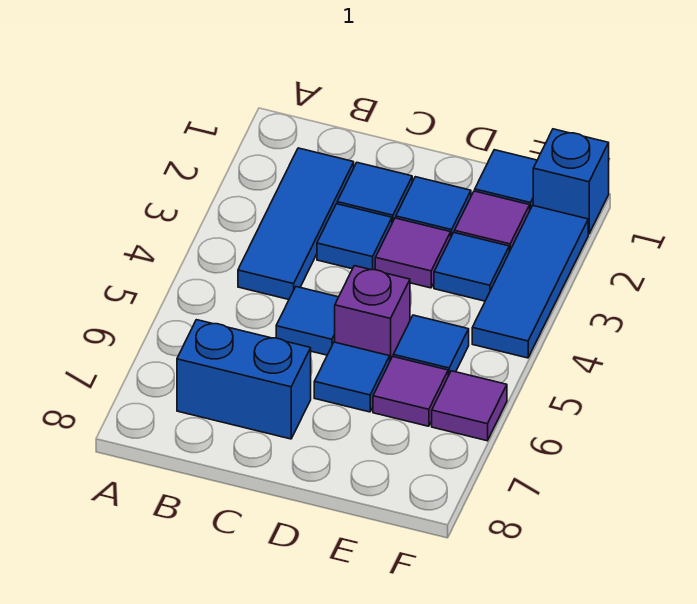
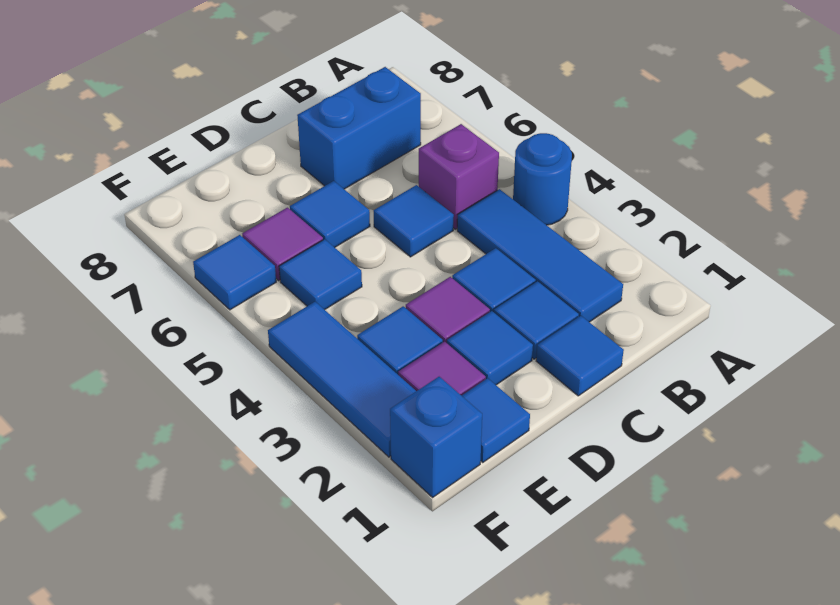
none -> blue round brick A4 level 1
none -> blue tile C1 level 1
purple brick D5 level 1 -> purple brick B5 level 1
purple tile F6 level 1 -> blue tile F6 level 1

